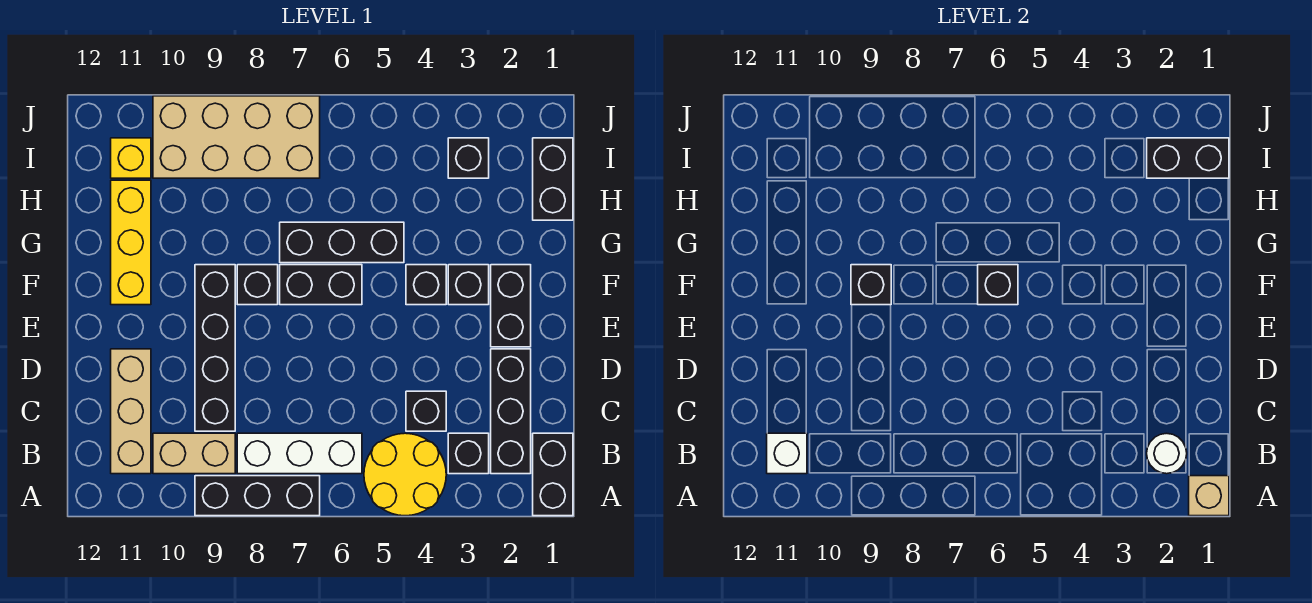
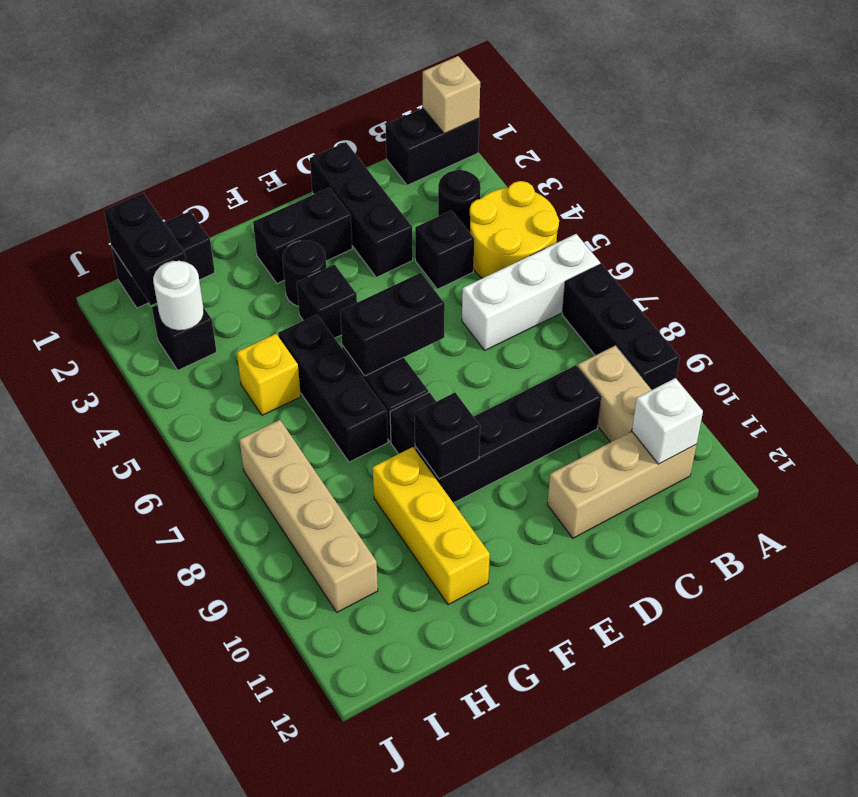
black brick B2:D2 level 1 -> black brick D1:D3 level 1
white round brick B2 level 2 -> white round brick I3 level 2
black brick B3 level 1 -> black round brick B3 level 1
white brick B6:B8 level 1 -> white brick A6:C6 level 1
black brick F3 level 1 -> black round brick F3 level 1
black brick F6 level 2 -> black brick E6:F6 level 2
yellow brick F11:H11 level 1 -> yellow brick G9:G11 level 1
tan brick I7:J10 level 1 -> tan brick I7:I10 level 1
yellow brick I11 level 1 -> yellow brick H5 level 1

